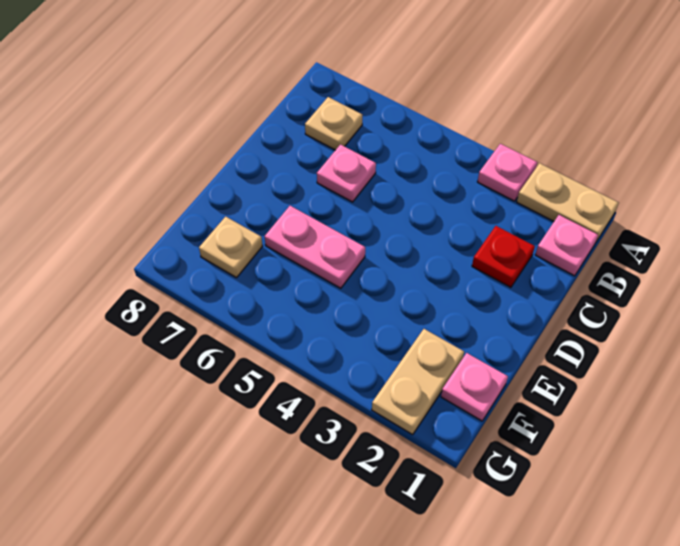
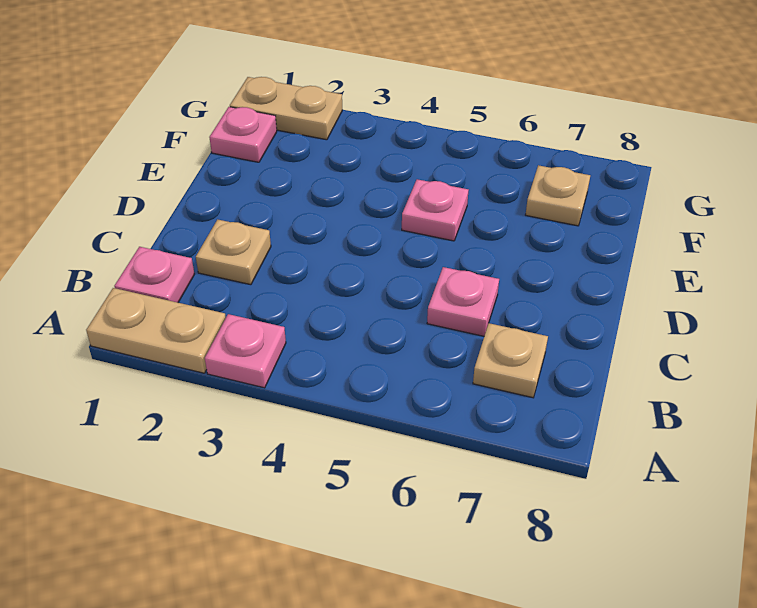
red plate C2 level 1 -> tan plate C2 level 1
pink plate E5:E6 level 1 -> pink plate E5 level 1
tan plate F2:G2 level 1 -> tan plate G1:G2 level 1

